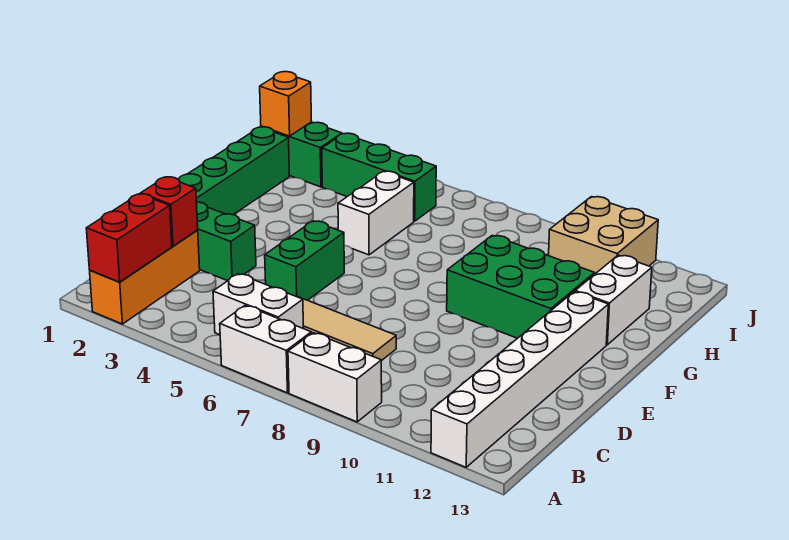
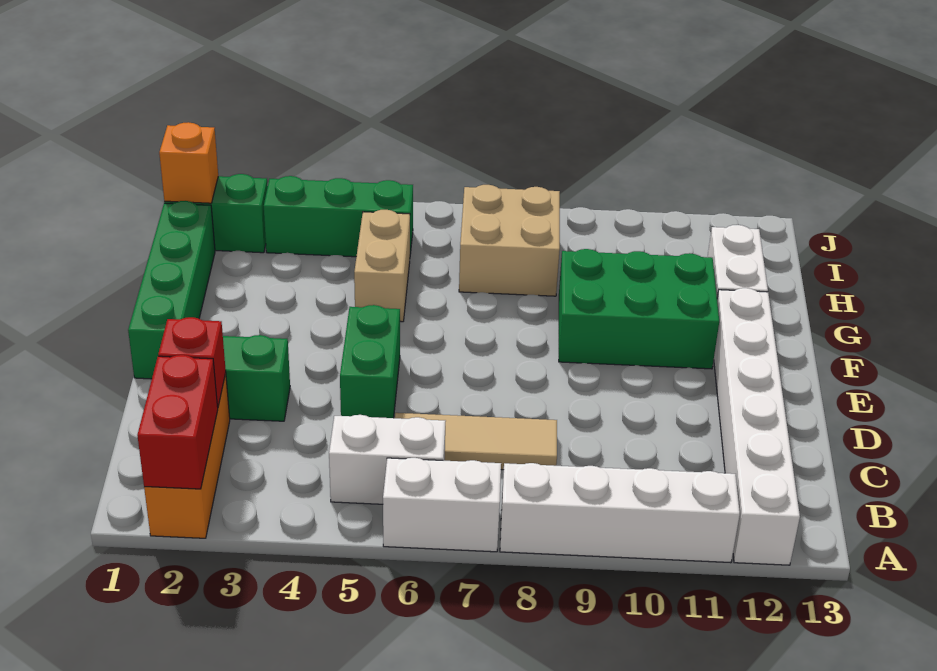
white brick A8:A9 level 1 -> white brick A8:A11 level 1
white brick G5:H5 level 1 -> tan brick G5:H5 level 1
tan brick I10:J11 level 1 -> tan brick H7:I8 level 1

